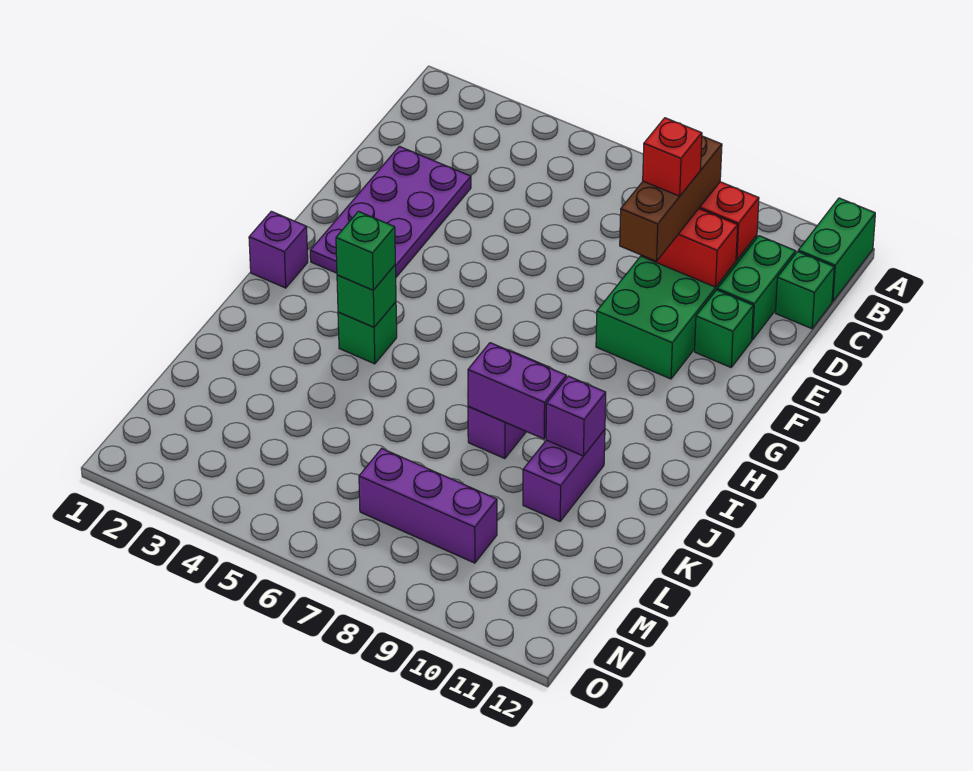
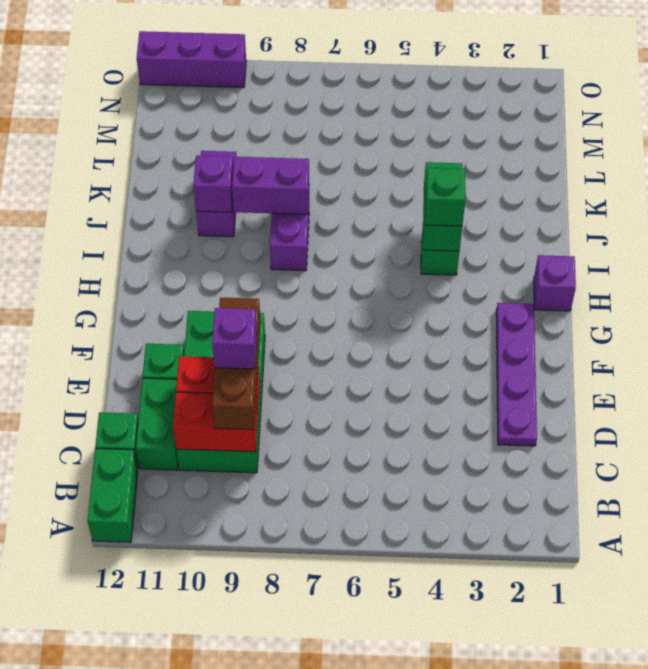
purple plate D2:G3 level 1 -> purple plate D2:G2 level 1
red brick D9 level 4 -> purple brick D9 level 4
green brick I4 level 2 -> green brick I4:J4 level 2
purple brick M7:M9 level 1 -> purple brick O10:O12 level 1

